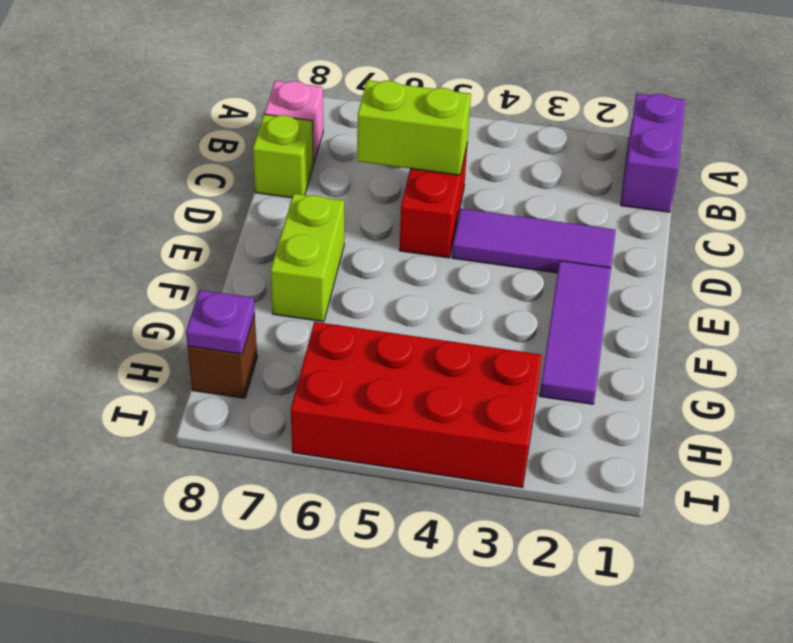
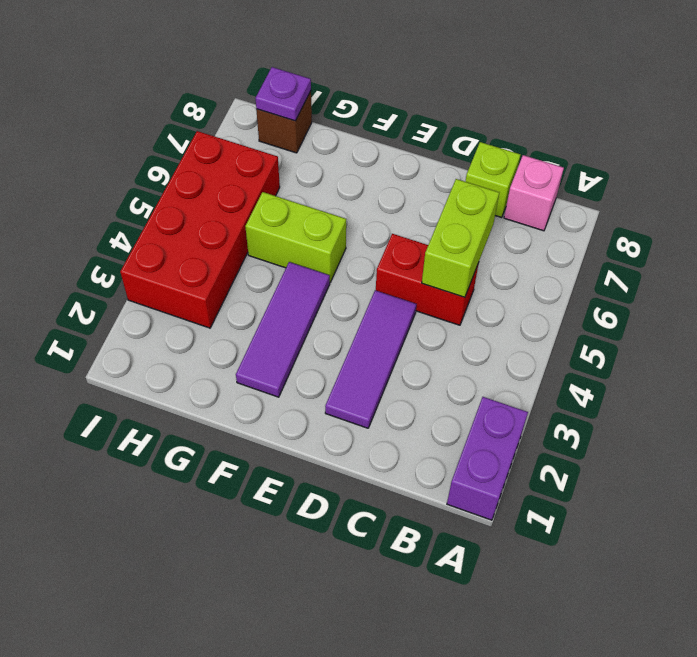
purple brick A1:B1 level 1 -> purple brick A1:A2 level 1
purple tile E2:G2 level 1 -> purple tile F2:F4 level 1
lime brick E7:F7 level 1 -> lime brick F5:G5 level 1

